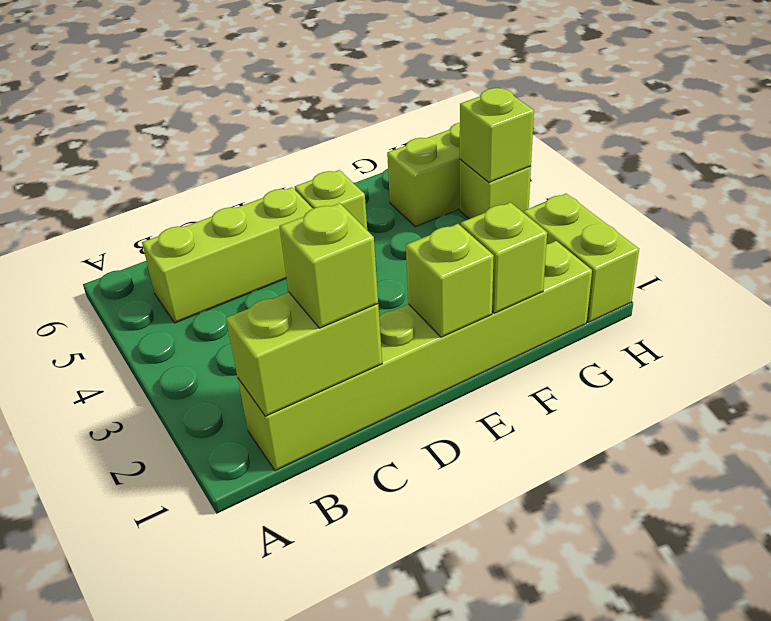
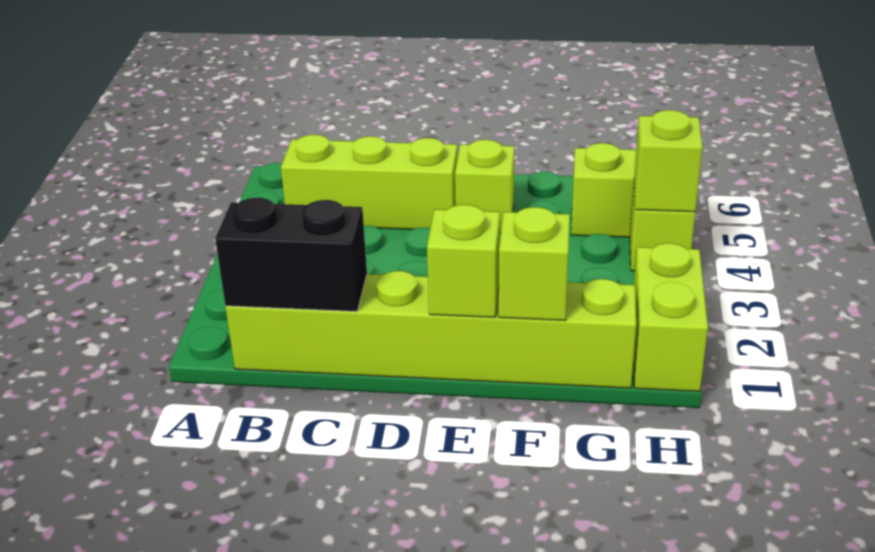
lime brick B1:C1 level 2 -> black brick B1:C1 level 2
lime brick C1 level 3 -> none

